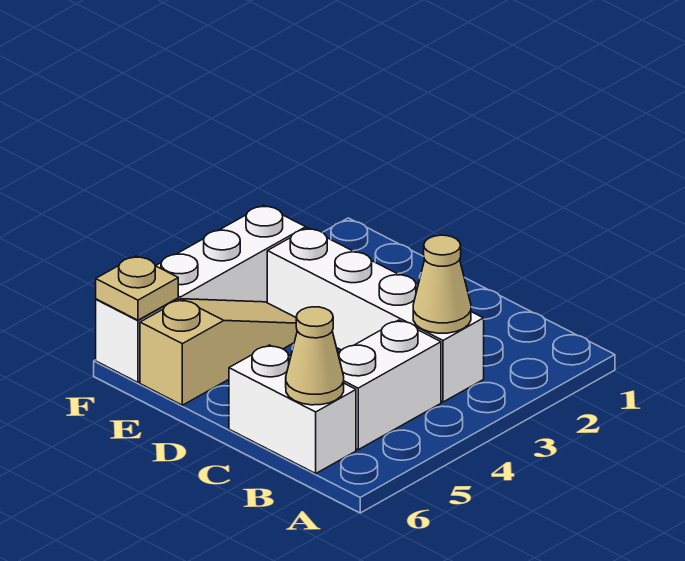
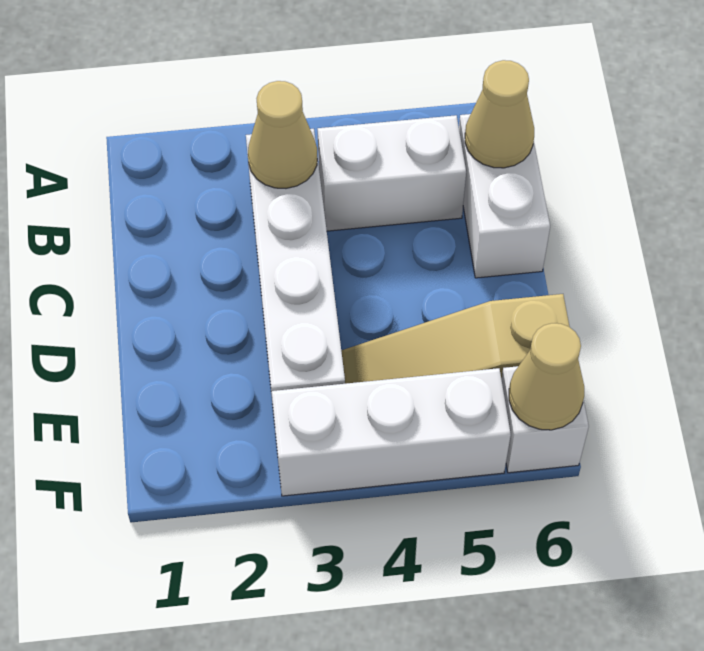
tan plate F6 level 2 -> tan cone F6 level 2

